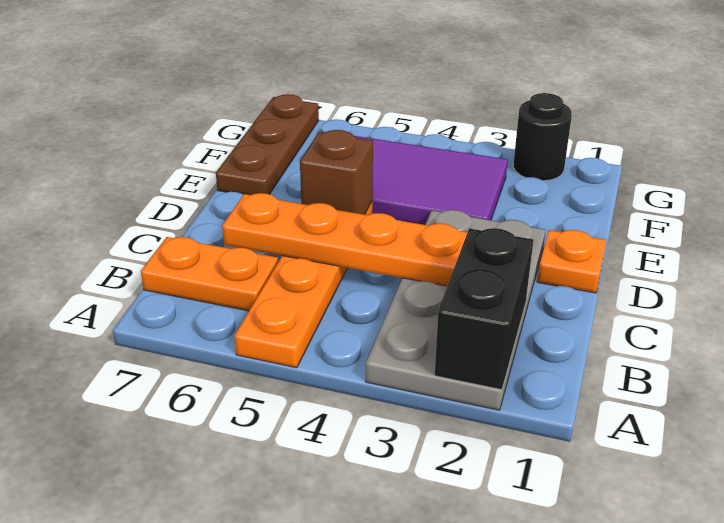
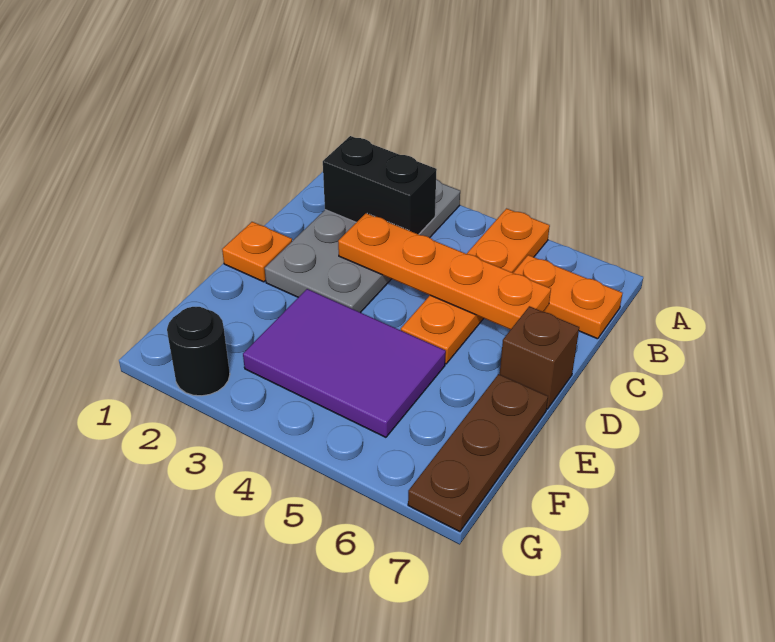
black brick A2:B2 level 2 -> black brick B2:B3 level 2
brown brick D5 level 2 -> brown brick D7 level 1

